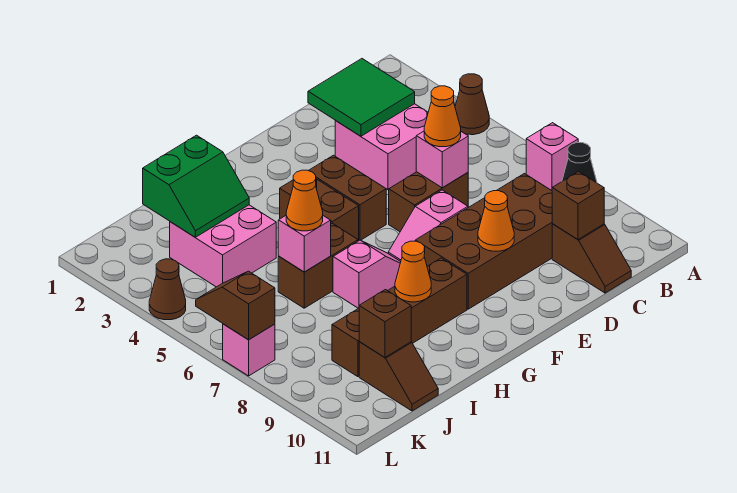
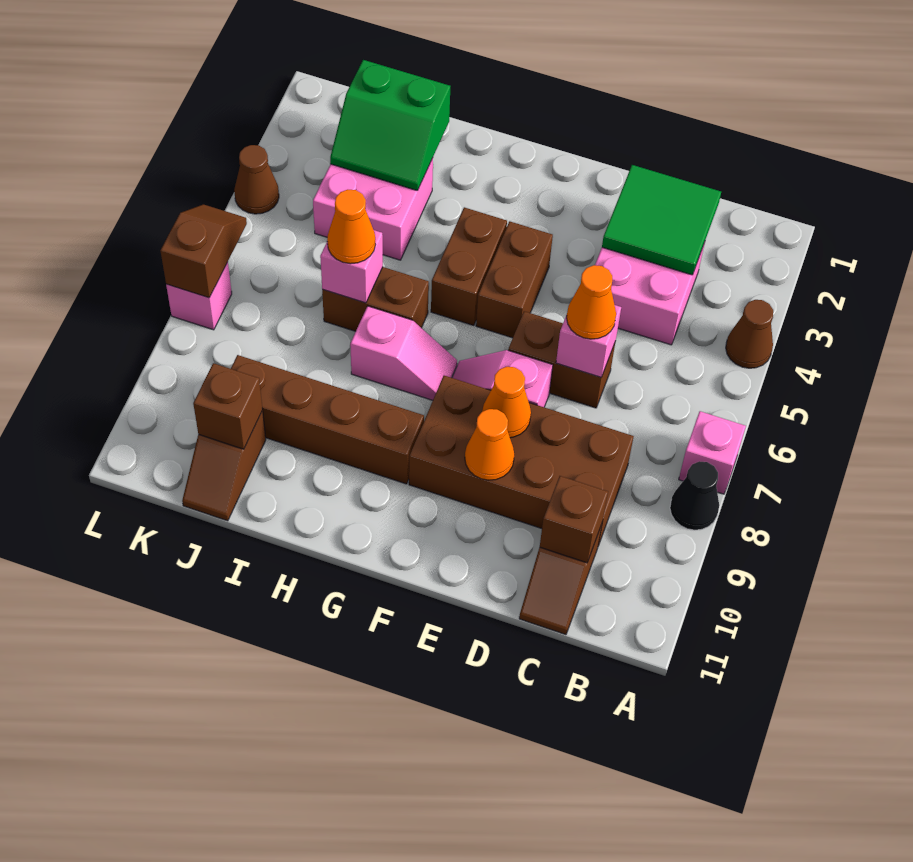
orange cone H9 level 2 -> orange cone E8 level 2

